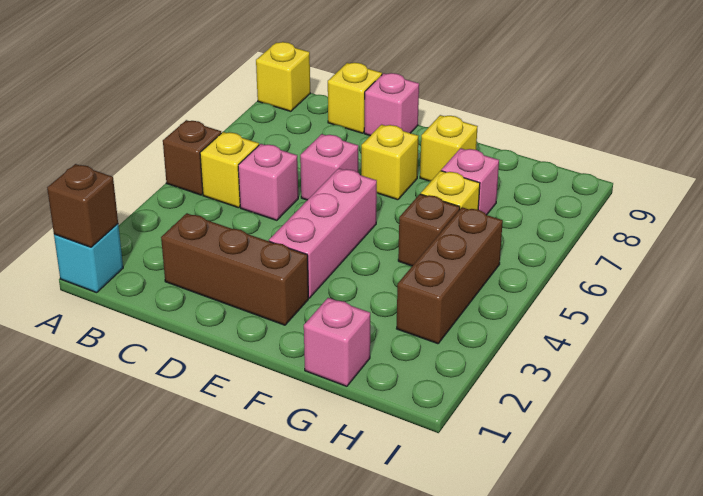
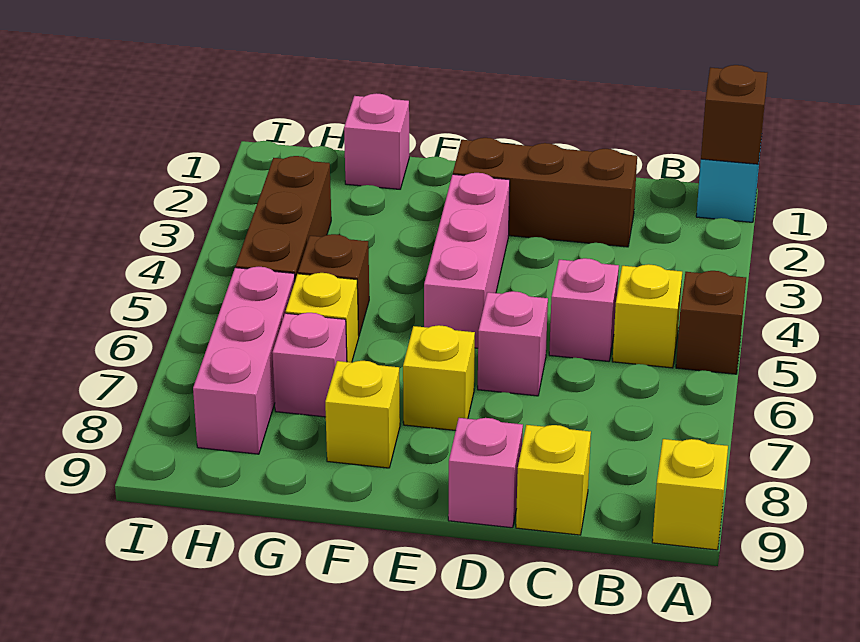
none -> pink brick H6:H8 level 1

